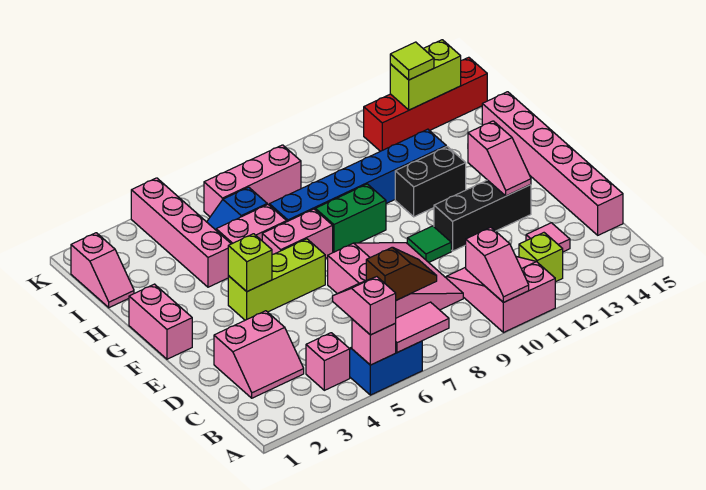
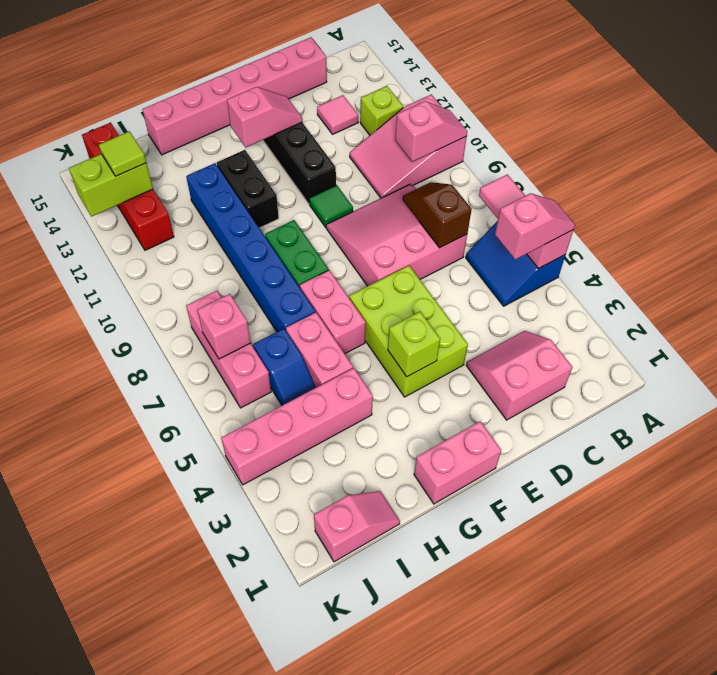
pink slope A5:B5 level 3 top A -> pink slope A5:B5 level 3 top B
pink brick B4 level 1 -> pink brick J7 level 2
pink slope C2:D3 level 1 top D -> pink slope C2:D3 level 1 top 2
lime brick F4:F6 level 1 -> lime brick E4:F6 level 1
lime brick J13:J14 level 2 -> lime brick J13:K13 level 2

